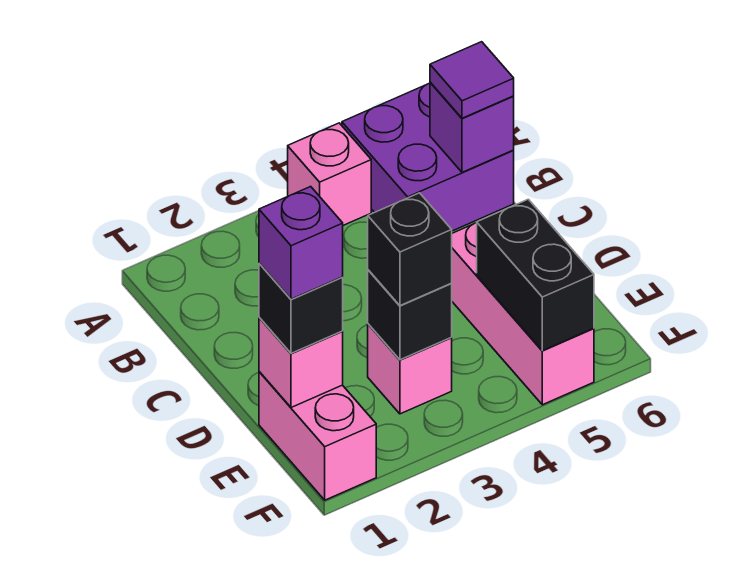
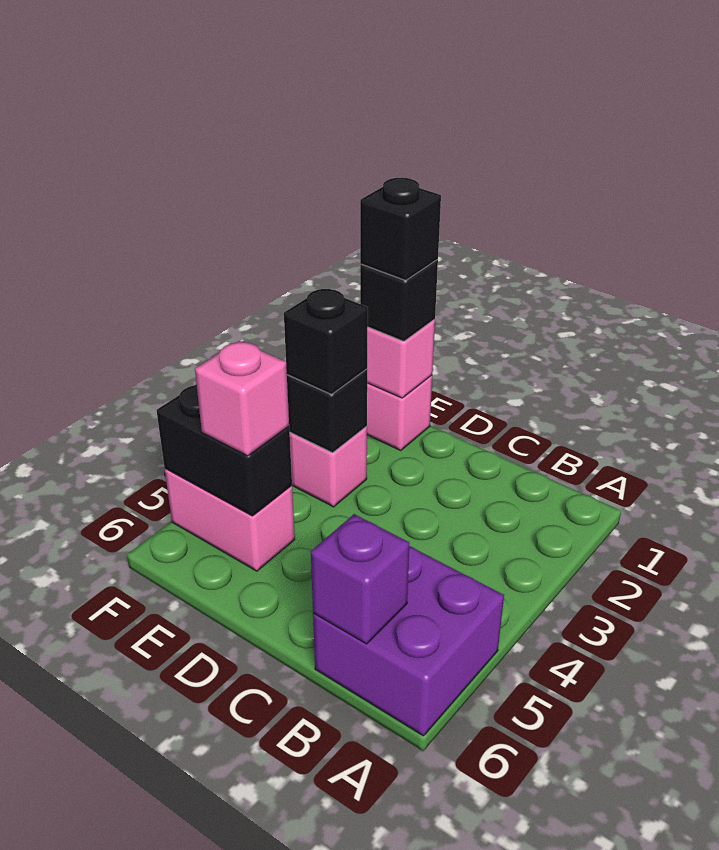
pink brick A4 level 1 -> pink brick E5 level 3
purple tile B6 level 3 -> none
pink brick D5:F5 level 1 -> pink brick E5:F5 level 1
purple brick E1 level 4 -> black brick E1 level 4

